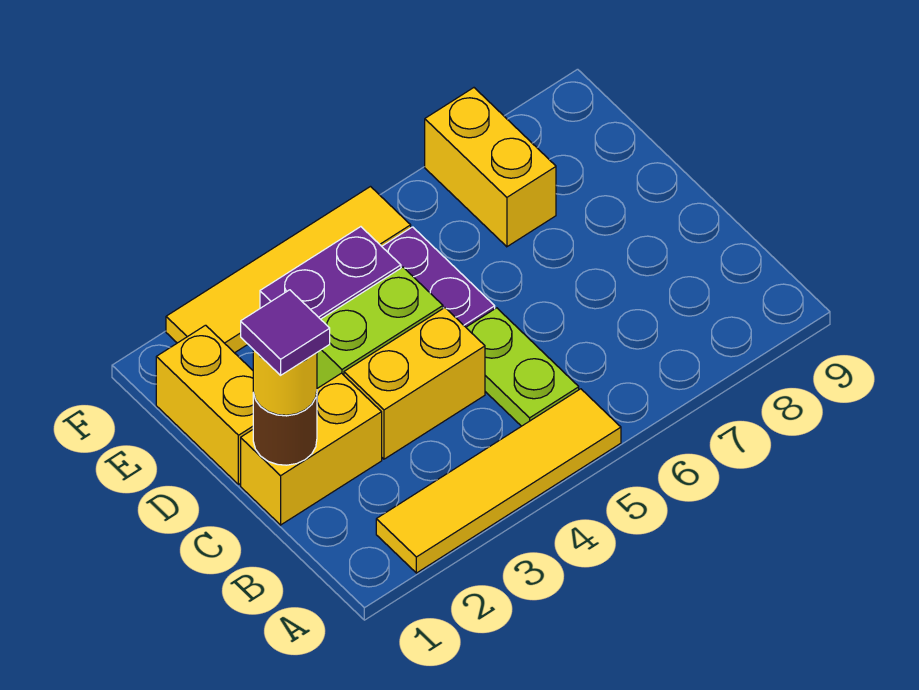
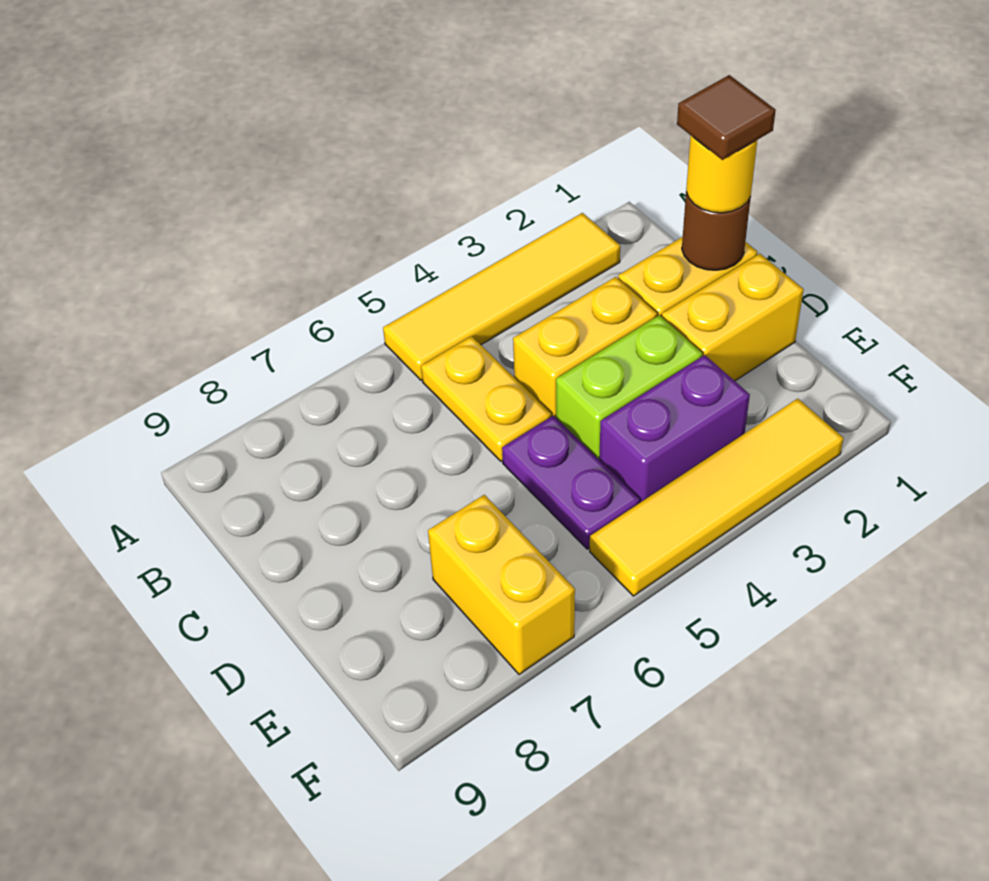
lime plate B5:C5 level 1 -> yellow plate B5:C5 level 1
purple tile C1 level 4 -> brown tile C1 level 4
yellow brick D1:E1 level 1 -> yellow brick D1:D2 level 1

